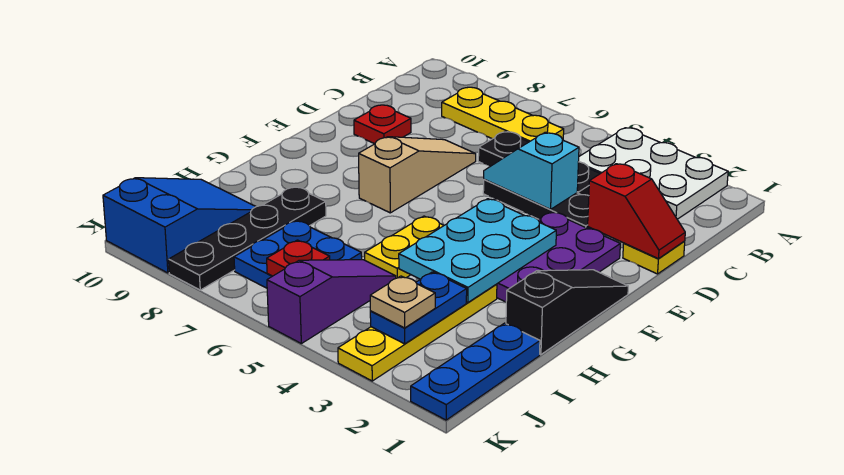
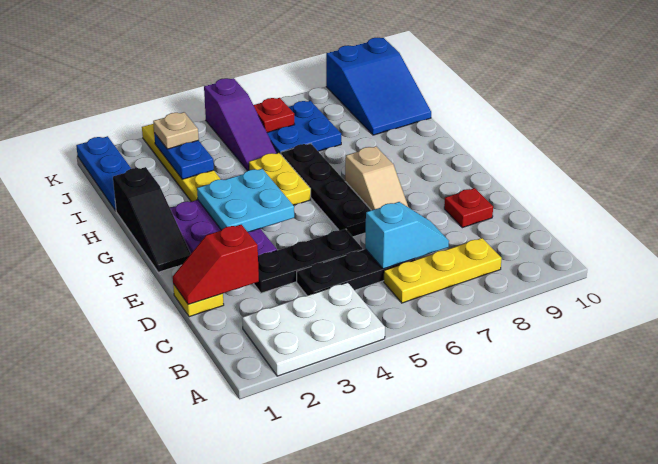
cyan slope D4:D5 level 2 top 4 -> cyan slope C6:C7 level 2 top 6
tan slope D7:F7 level 1 top F -> tan slope E7:F7 level 1 top F
cyan plate F3:H4 level 2 -> cyan plate F3:G4 level 2
black plate H8:K8 level 1 -> black plate E6:H6 level 1

